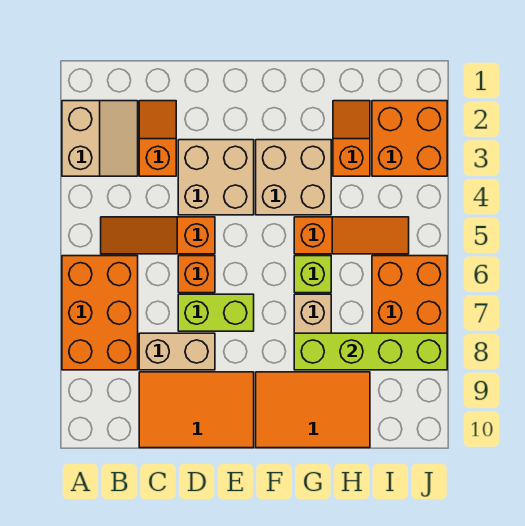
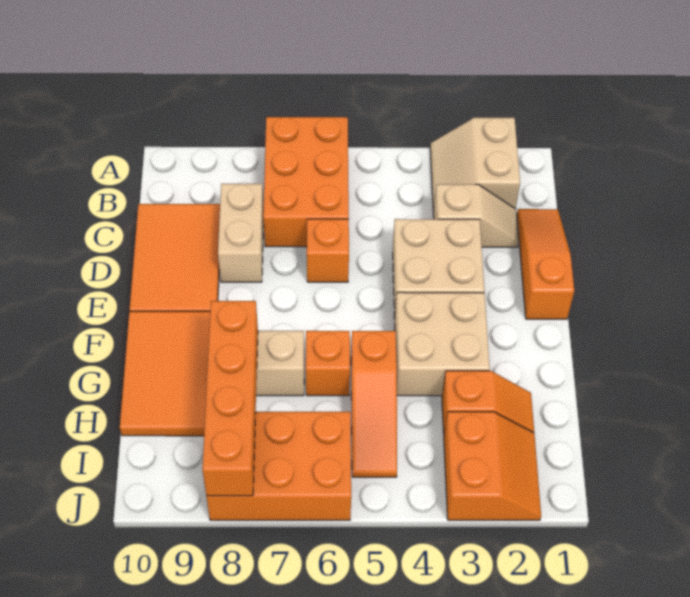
tan slope A2:B3 level 1 top A -> tan slope A2:B3 level 1 top 2
orange brick A6:B8 level 1 -> orange brick A6:C7 level 1
orange slope B5:D5 level 1 top D -> orange slope C1:E1 level 1 top E
orange slope C2:C3 level 1 top 3 -> tan slope C2:C3 level 1 top 3
lime brick D7:E7 level 1 -> none
lime brick G6 level 1 -> orange brick G6 level 1
lime brick G8:J8 level 2 -> orange brick G8:J8 level 2
orange brick I2:J3 level 1 -> orange slope I2:J3 level 1 top 3

